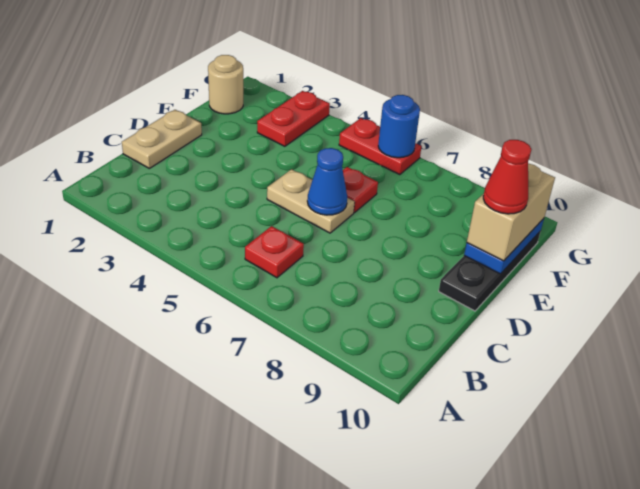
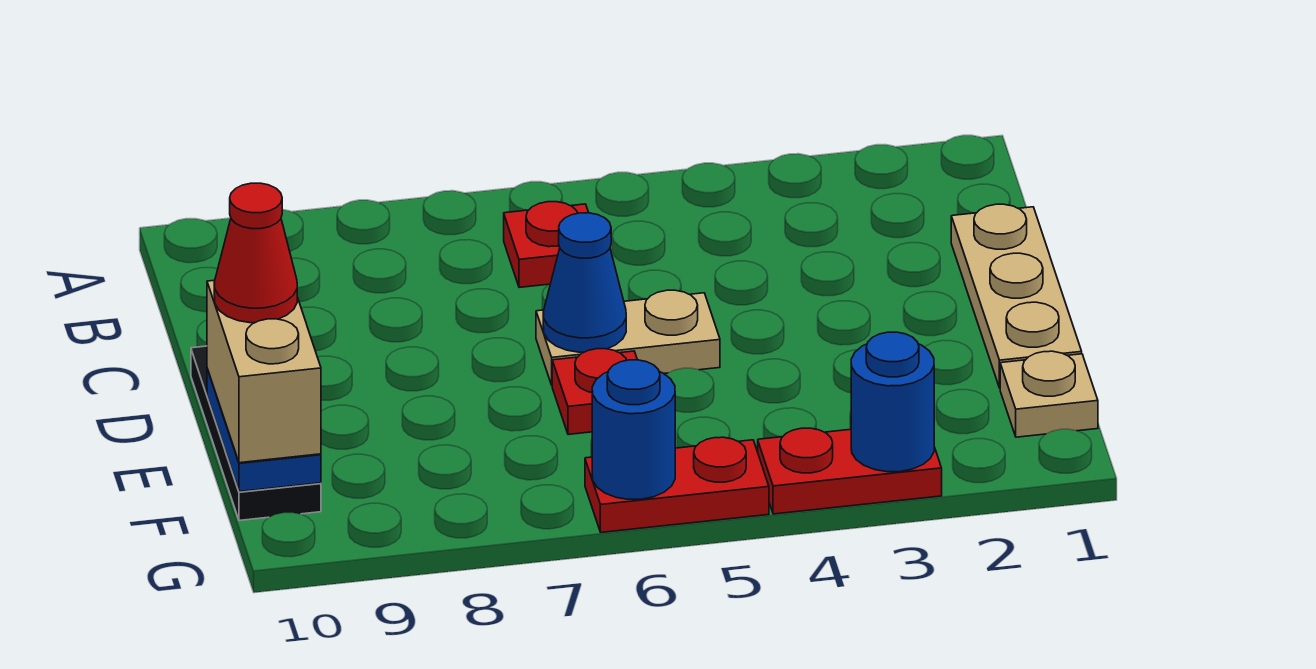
tan plate C1:D1 level 1 -> tan plate C1:E1 level 1
tan round brick F1 level 1 -> tan plate F1 level 1
red plate F3:G3 level 1 -> red plate G3:G4 level 1
none -> blue round brick G3 level 2

